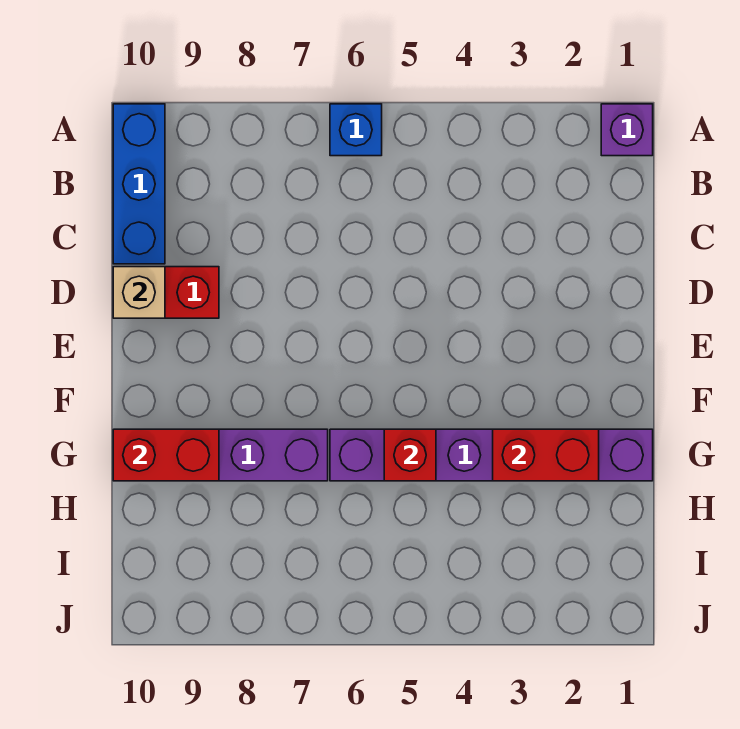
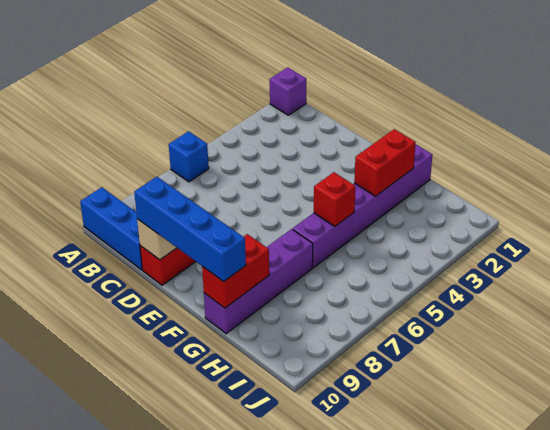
none -> blue brick D10:G10 level 3

